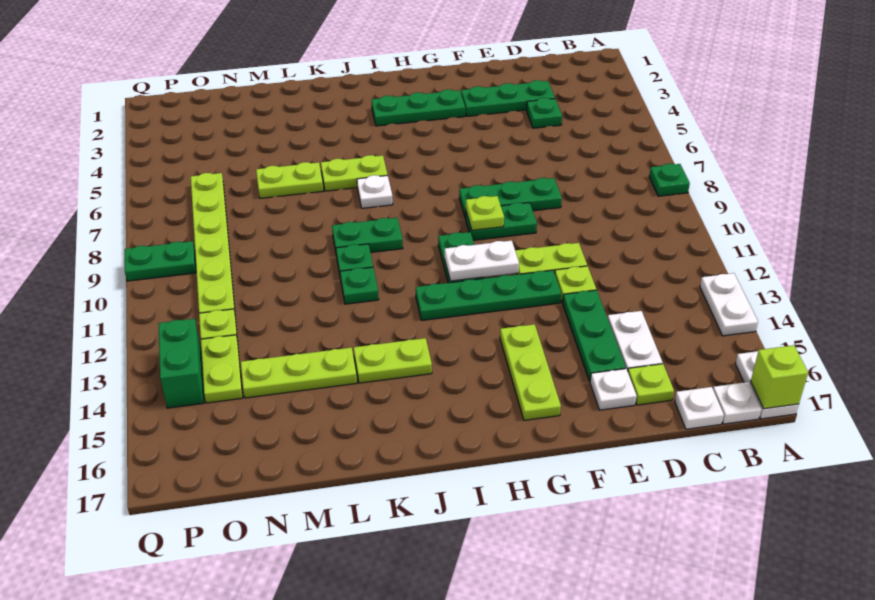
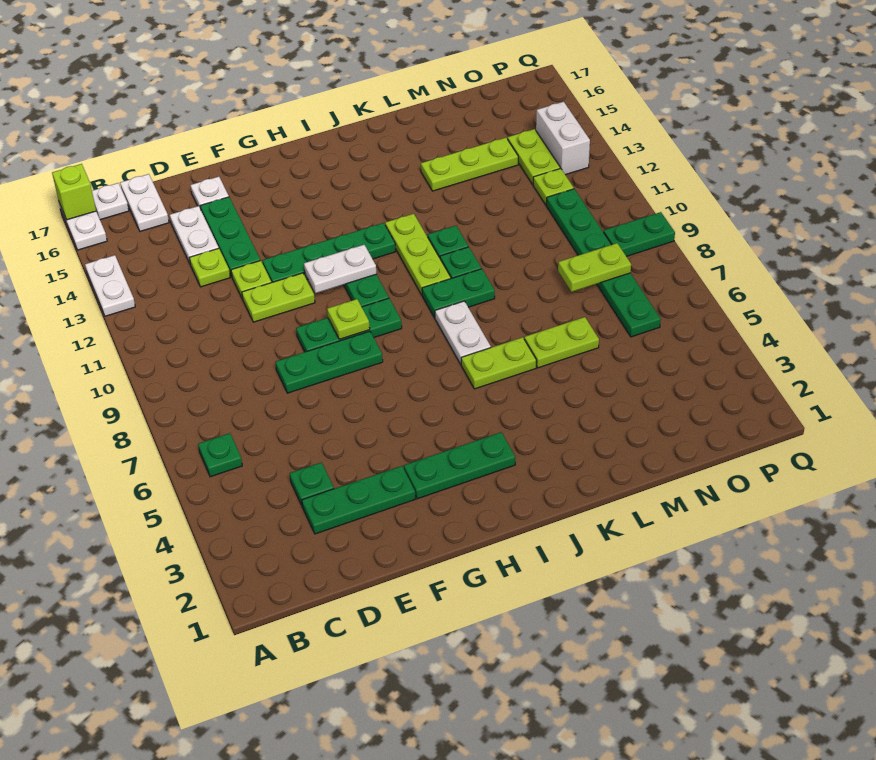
green plate A8 level 1 -> green plate B6 level 1
white plate C17 level 1 -> white plate C16:C17 level 1
lime plate D16 level 1 -> lime plate D13 level 1
green plate F9:G9 level 1 -> green plate F9:H9 level 1
lime plate G14:G16 level 1 -> lime plate J10:J12 level 1
white plate J7 level 1 -> white plate J7:J8 level 1
lime plate J14:K14 level 1 -> lime plate N8:O8 level 2
lime plate O6:O11 level 1 -> green plate O6:O11 level 1
green brick P13:P14 level 1 -> white brick P13:P14 level 1

